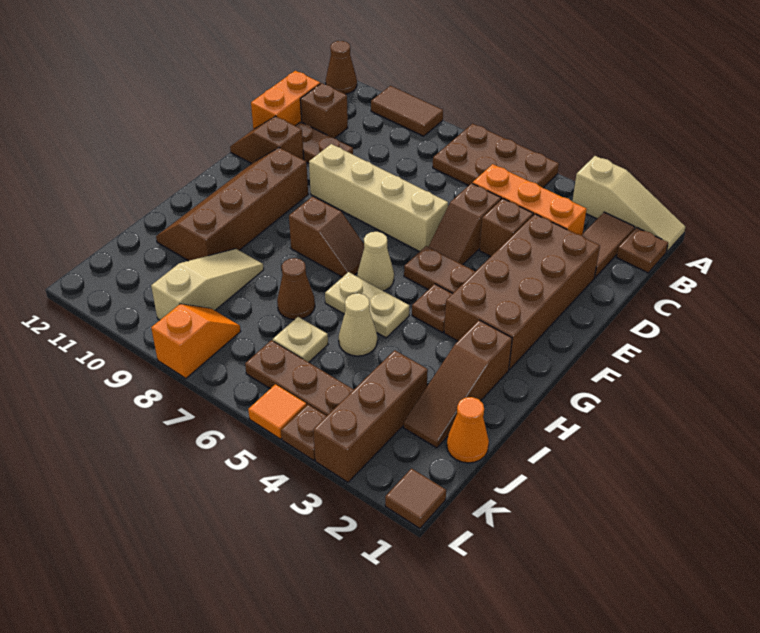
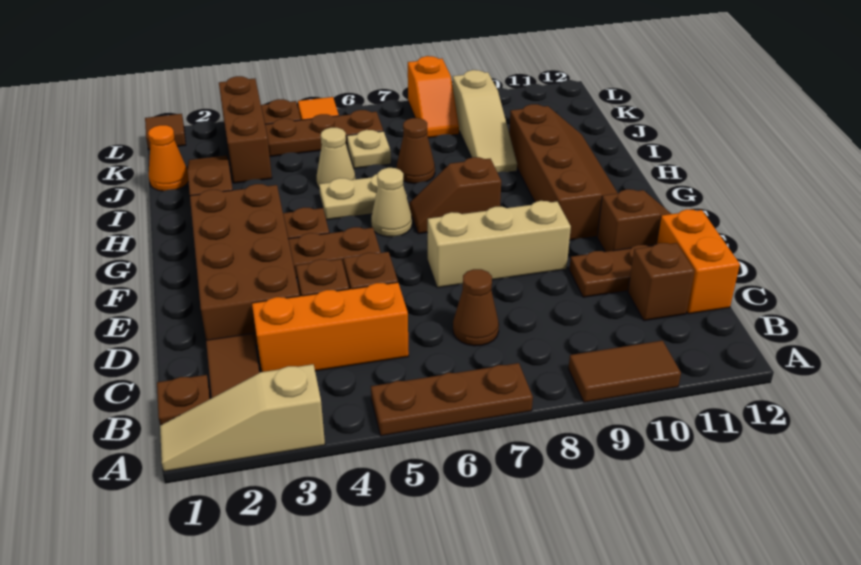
brown plate A5:B7 level 1 -> brown plate A5:A7 level 1
brown cone A12 level 1 -> brown cone C7 level 1
tan brick E6:E9 level 1 -> tan brick E7:E9 level 1

